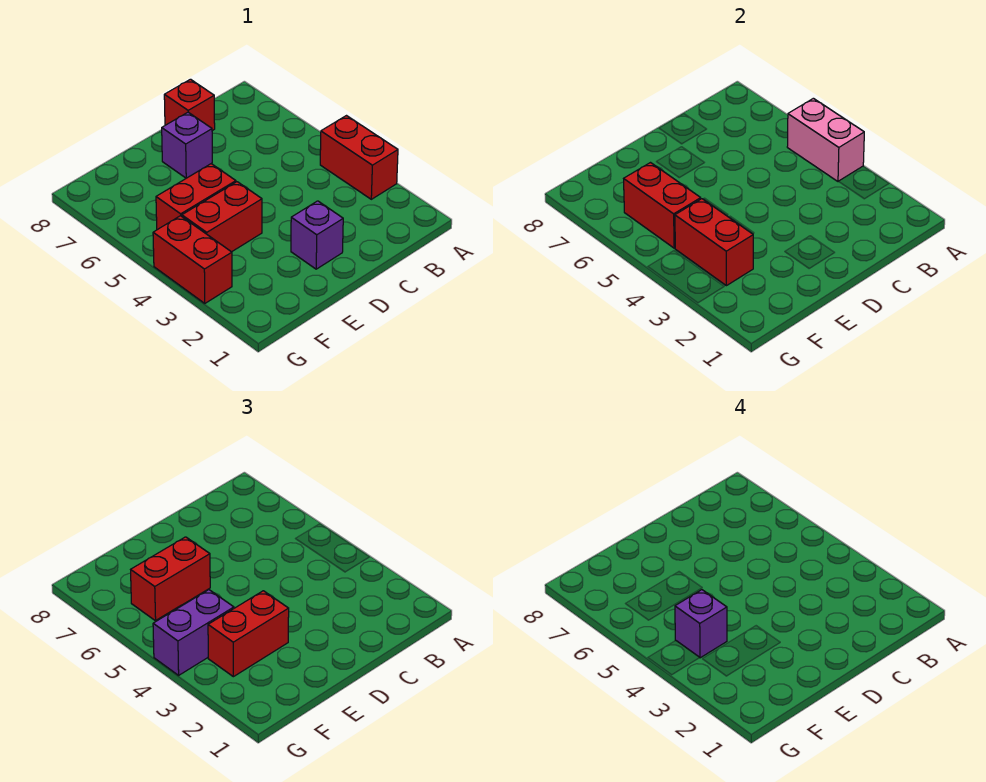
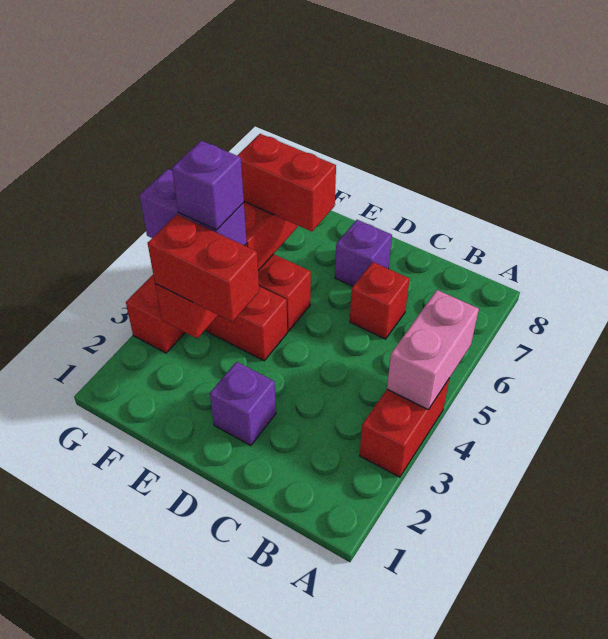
red brick C8 level 1 -> red brick C6 level 1

